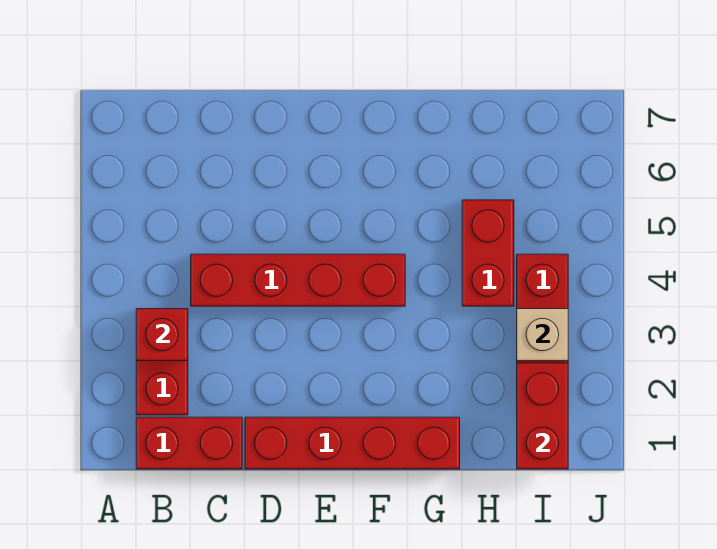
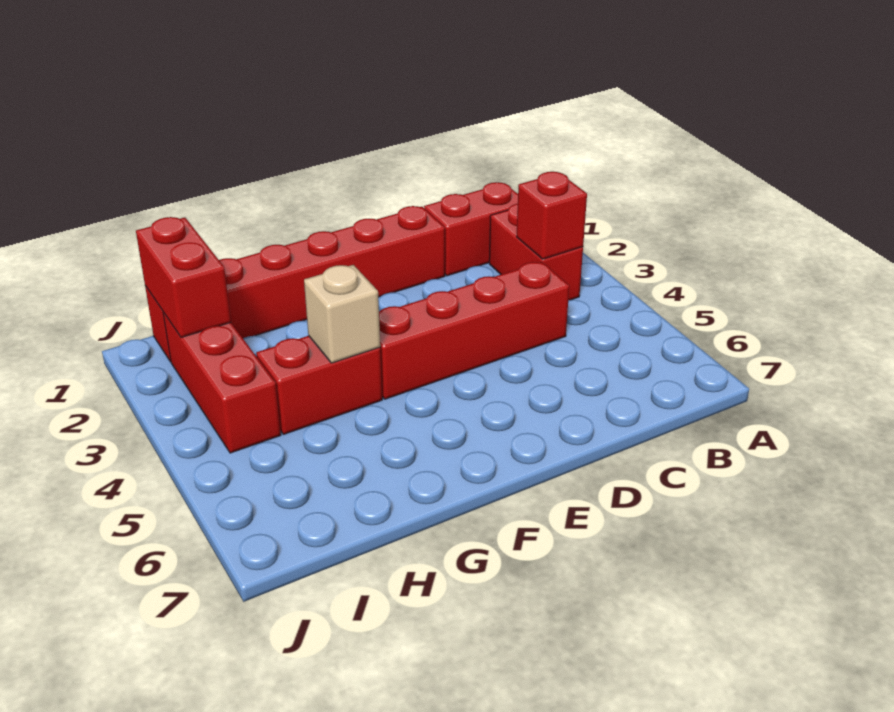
red brick D1:G1 level 1 -> red brick D1:I1 level 1
red brick H4:H5 level 1 -> red brick G4:H4 level 1
tan brick I3 level 2 -> tan brick G4 level 2

